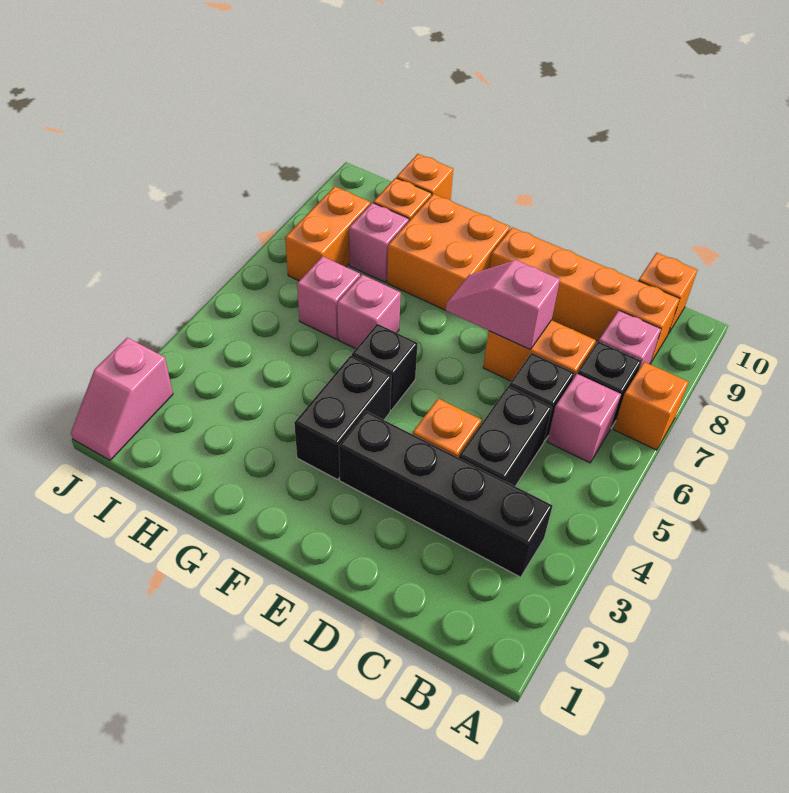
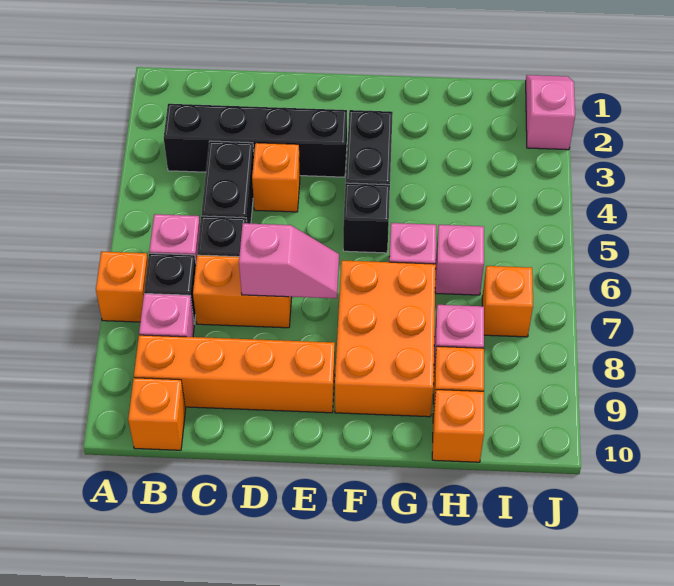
orange brick F8:G9 level 1 -> orange brick F7:G9 level 1
orange brick I7:I8 level 1 -> orange brick I7 level 1

